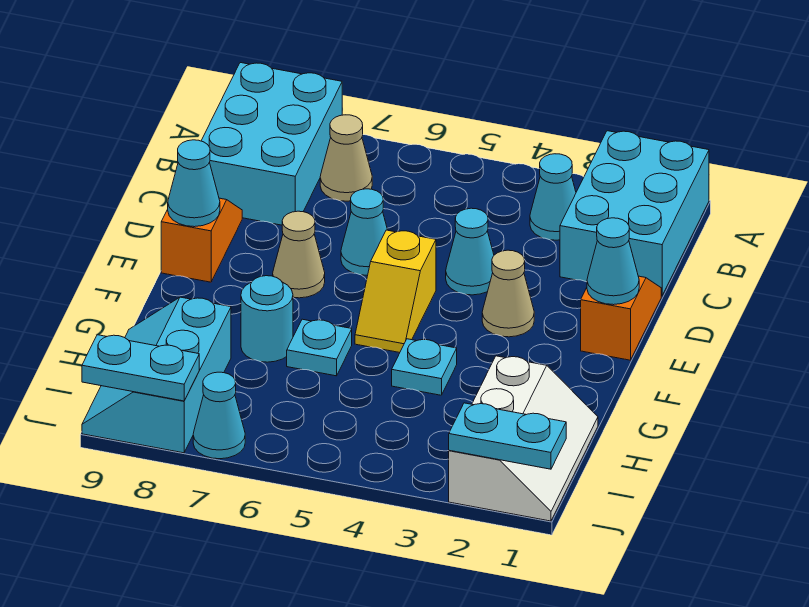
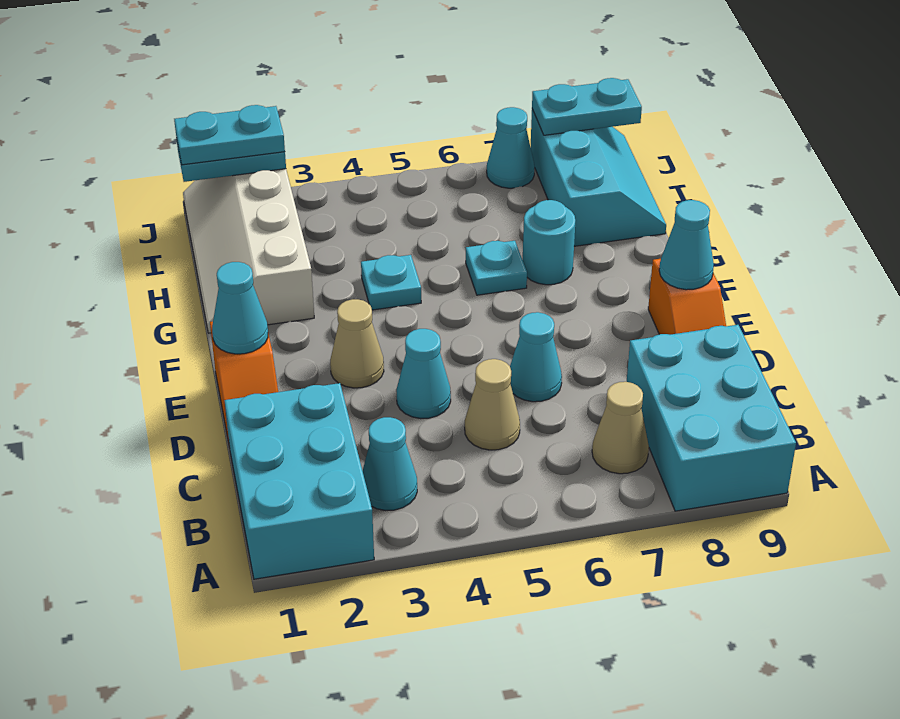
yellow slope E5:F5 level 1 top E -> none
tan cone E7 level 1 -> tan cone C5 level 1
white slope H1:J2 level 1 top 2 -> white slope G1:J2 level 1 top 2
none -> cyan plate J1:J2 level 3

